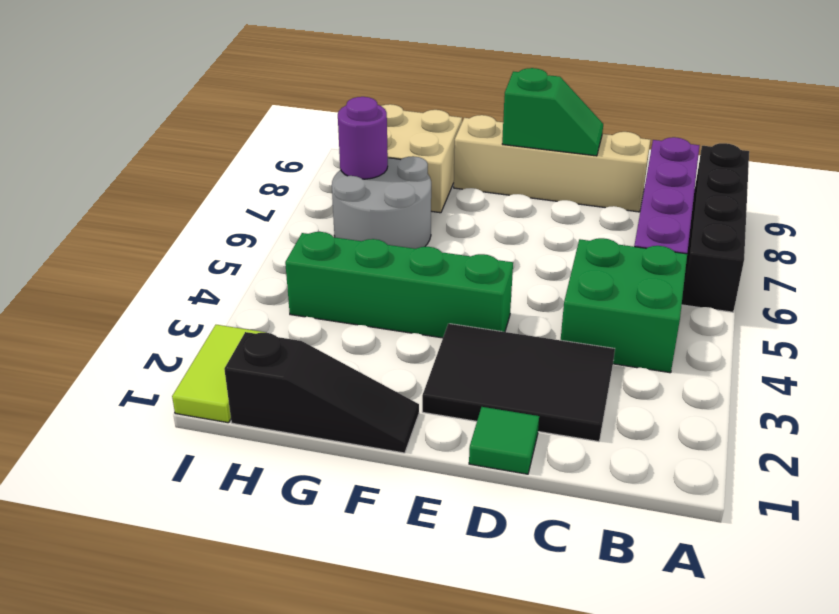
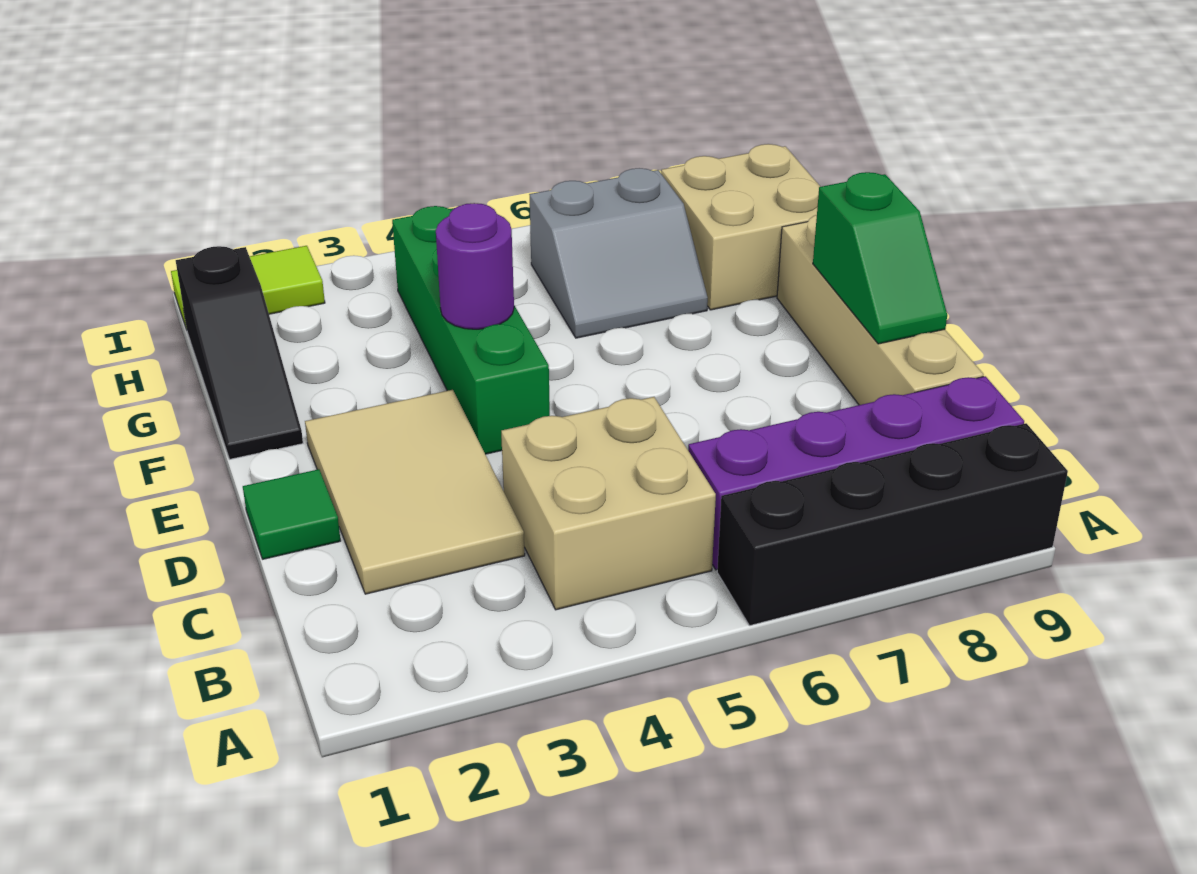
green brick B4:C5 level 1 -> tan brick B4:C5 level 1
black tile C2:E3 level 1 -> tan tile C2:E3 level 1
grey round brick G6:H7 level 1 -> grey slope G6:H7 level 1 top H
purple round brick H7 level 2 -> purple round brick F4 level 2

